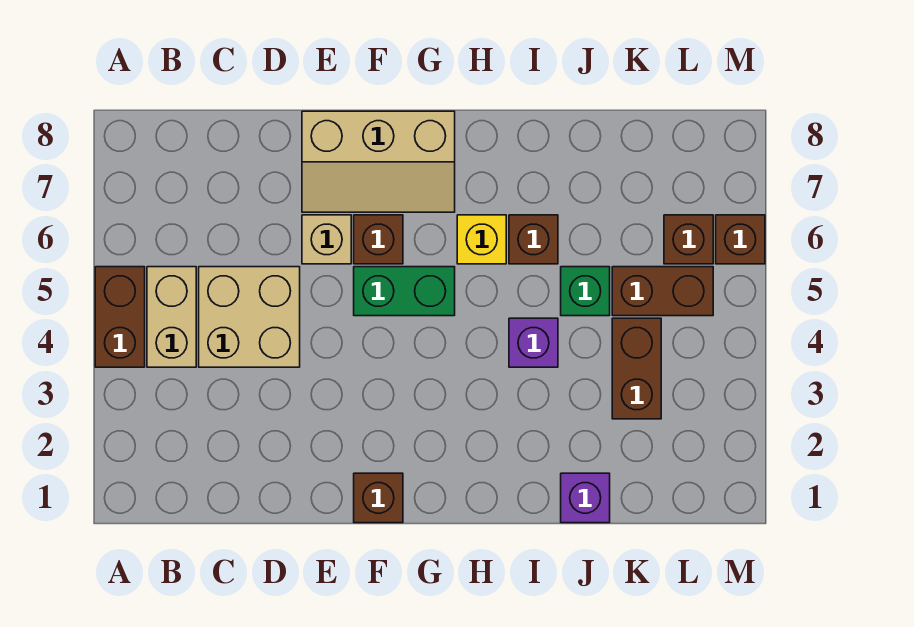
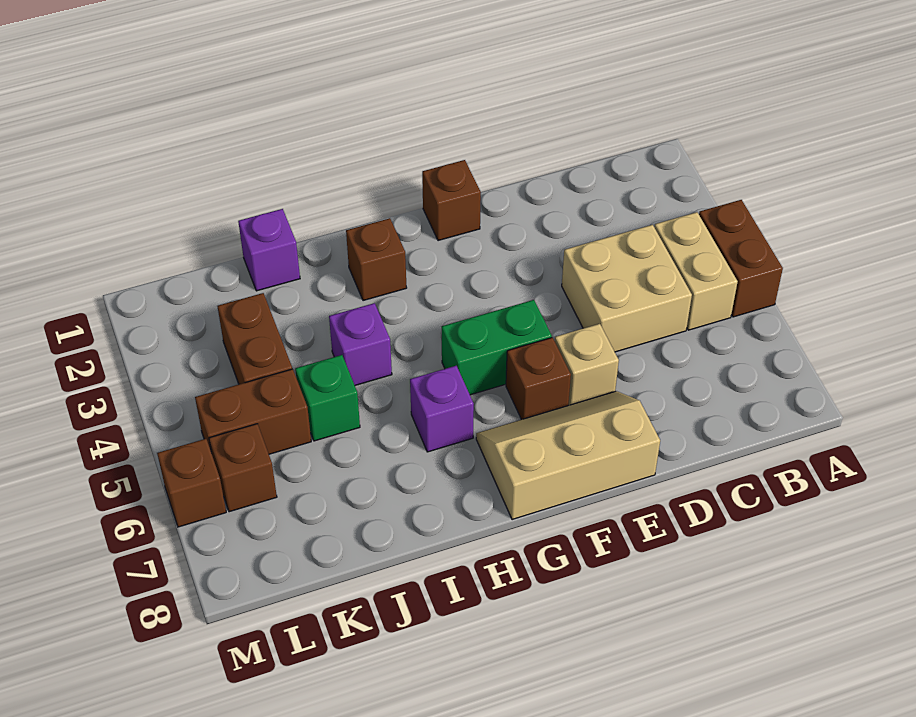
yellow brick H6 level 1 -> purple brick H6 level 1
brown brick I6 level 1 -> brown brick H2 level 1

